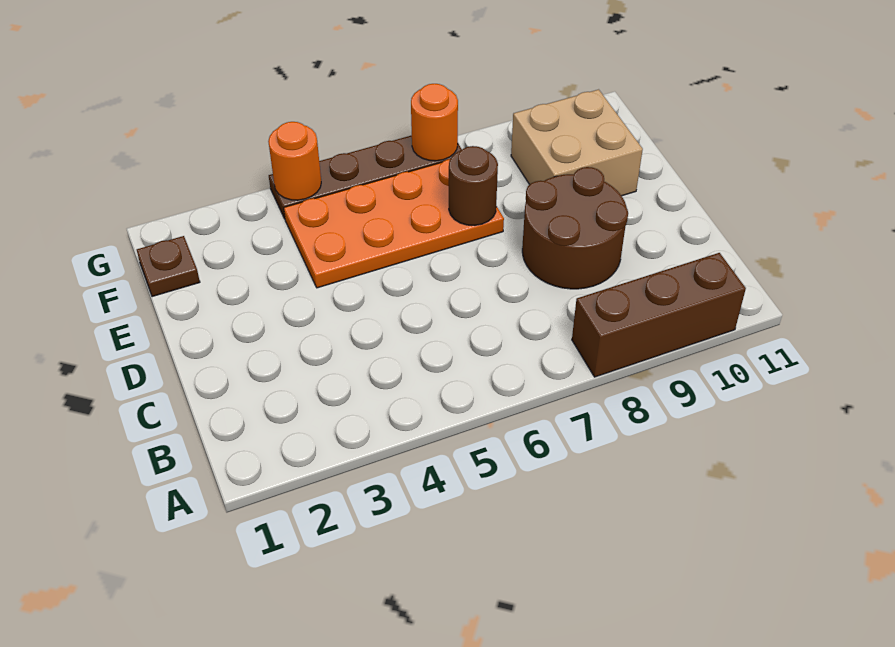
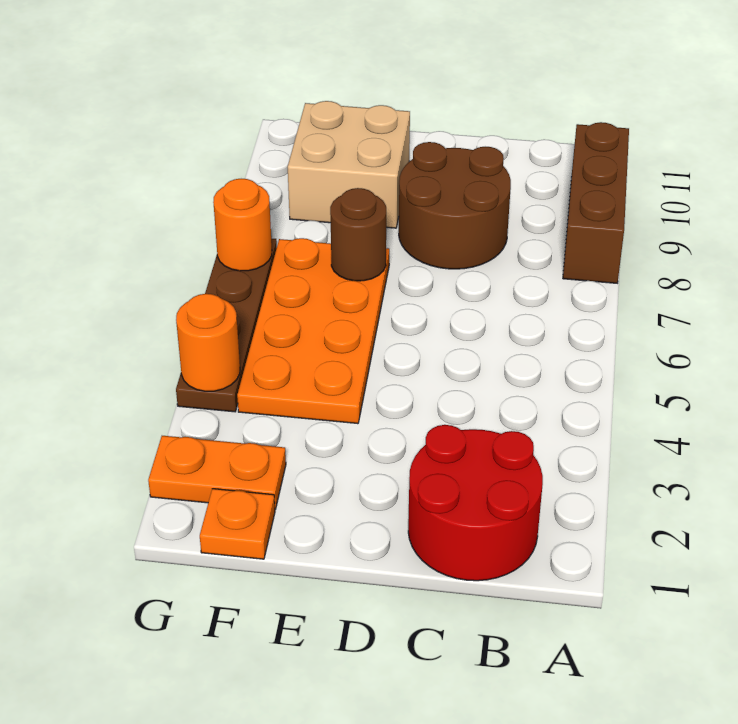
none -> red round brick B1:C2 level 1
brown plate F1 level 1 -> orange plate F1 level 1
none -> orange plate F2:G2 level 1

